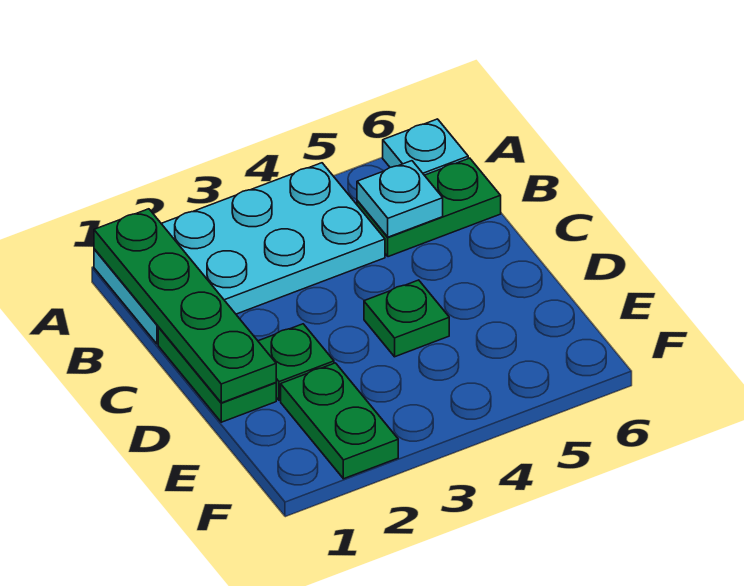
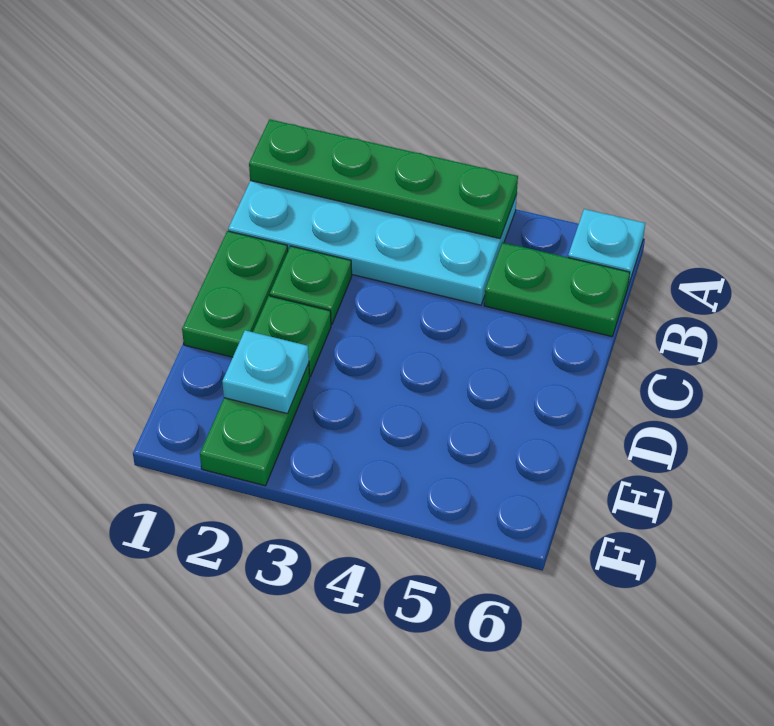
green plate A1:D1 level 2 -> green plate A1:A4 level 2
cyan plate B5 level 2 -> cyan plate E2 level 2
green plate D4 level 1 -> green plate C2 level 1

